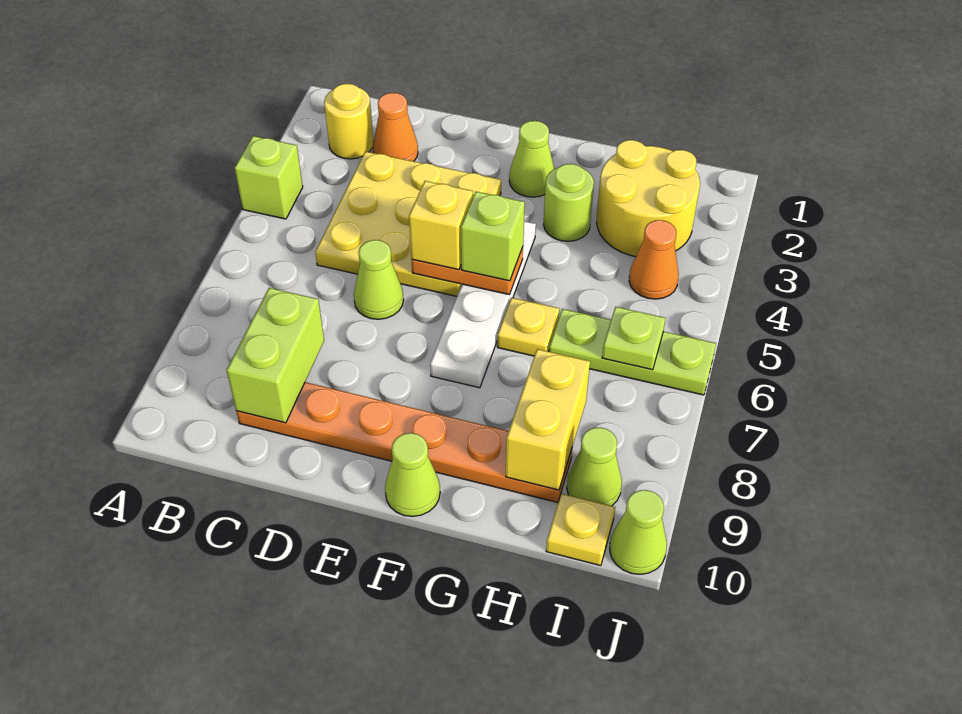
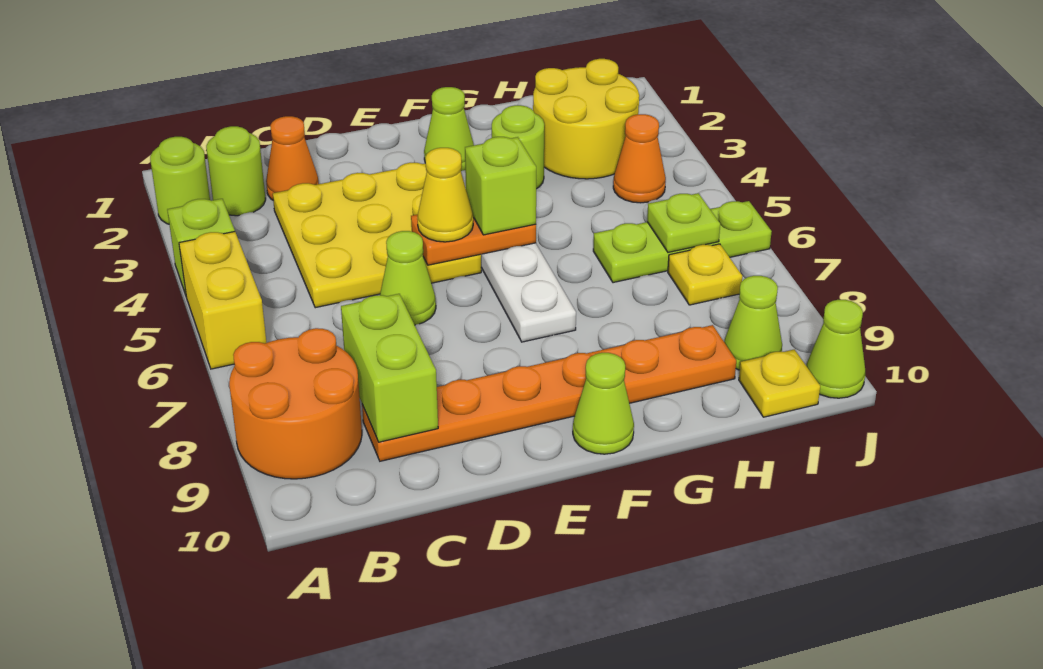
none -> lime round brick A2 level 1
none -> orange round brick A8:B9 level 1
yellow round brick B2 level 1 -> lime round brick B2 level 1
yellow brick E5 level 3 -> yellow cone E5 level 3
yellow plate G6 level 1 -> yellow plate I7 level 1
yellow brick H8:H9 level 2 -> yellow brick A5:A6 level 1

